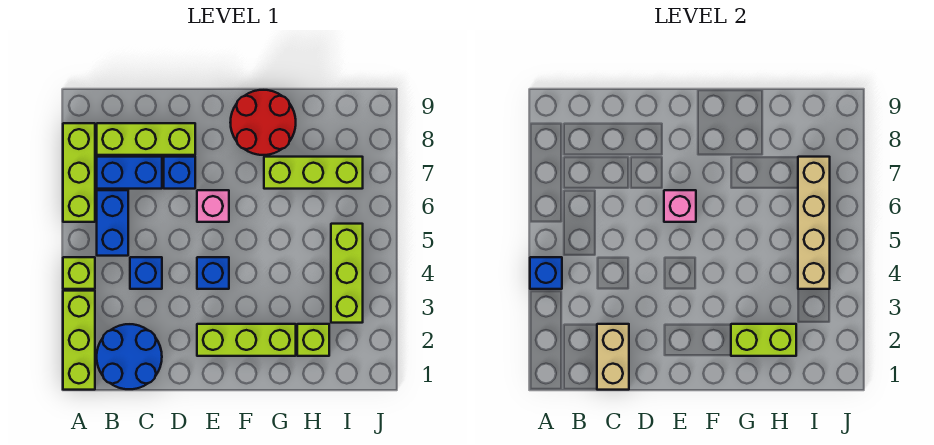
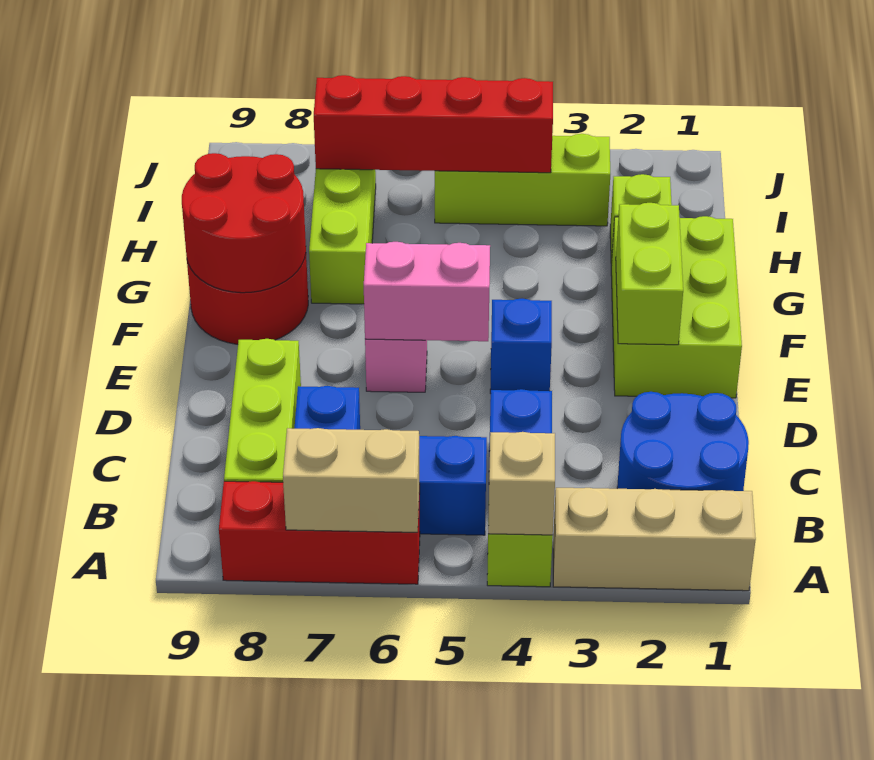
lime brick A1:A3 level 1 -> tan brick A1:A3 level 1
blue brick A4 level 2 -> tan brick A4 level 2
lime brick A6:A8 level 1 -> red brick A6:A8 level 1
tan brick C1:C2 level 2 -> tan brick A6:A7 level 2
blue brick D7 level 1 -> none
lime brick E2:G2 level 1 -> lime brick E1:G2 level 1
pink brick E6 level 2 -> pink brick E5:E6 level 2
none -> red round brick F8:G9 level 2
lime brick G2:H2 level 2 -> lime brick E2:F2 level 2
tan brick I4:I7 level 2 -> red brick I4:I7 level 2

